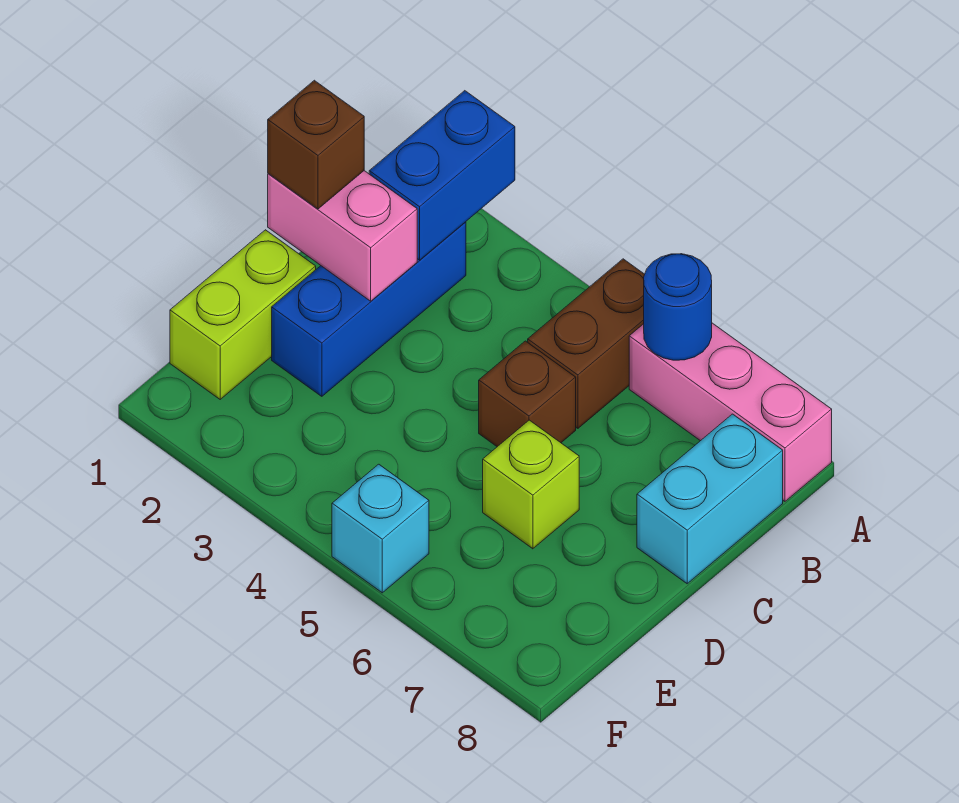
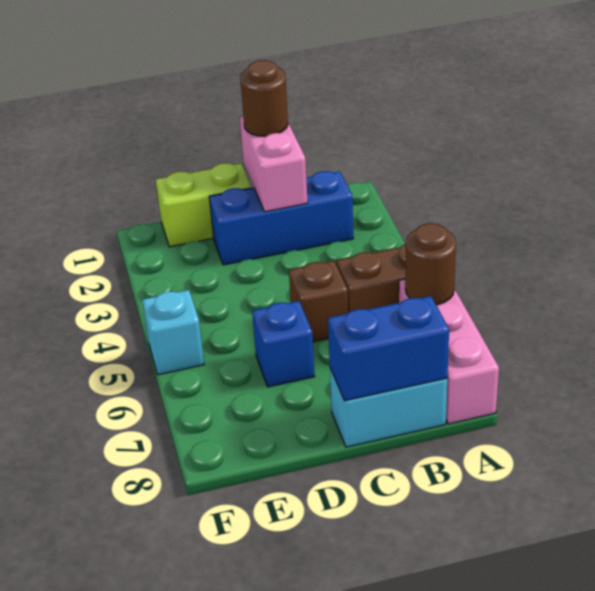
blue brick A2:B2 level 2 -> blue brick B8:C8 level 2
blue round brick A6 level 2 -> brown round brick A6 level 2
brown brick C1 level 3 -> brown round brick C1 level 3
lime brick D6 level 1 -> blue brick D6 level 1

